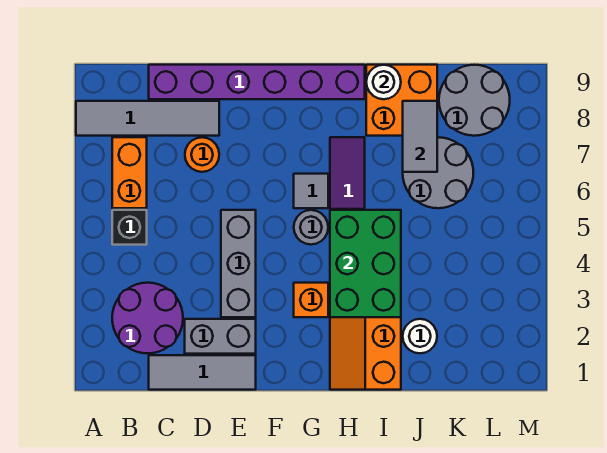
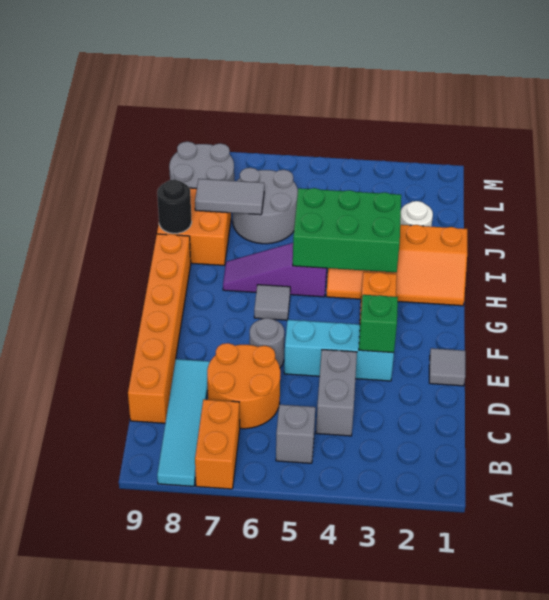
grey tile A8:D8 level 1 -> cyan tile A8:D8 level 1
purple round brick B2:C3 level 1 -> none
black brick B5 level 1 -> grey brick B5 level 1
orange brick B6:B7 level 1 -> orange brick A7:B7 level 1
grey tile C1:E1 level 1 -> grey tile E1 level 1
purple brick C9:H9 level 1 -> orange brick C9:H9 level 1
grey brick D2:E2 level 1 -> grey brick C4:D4 level 1
orange round brick D7 level 1 -> orange round brick C6:D7 level 1
grey brick E3:E5 level 1 -> cyan brick E3:E5 level 1
none -> green brick E3 level 2
grey round brick G5 level 1 -> grey round brick E6 level 1
white round brick I9 level 2 -> black round brick I9 level 2

